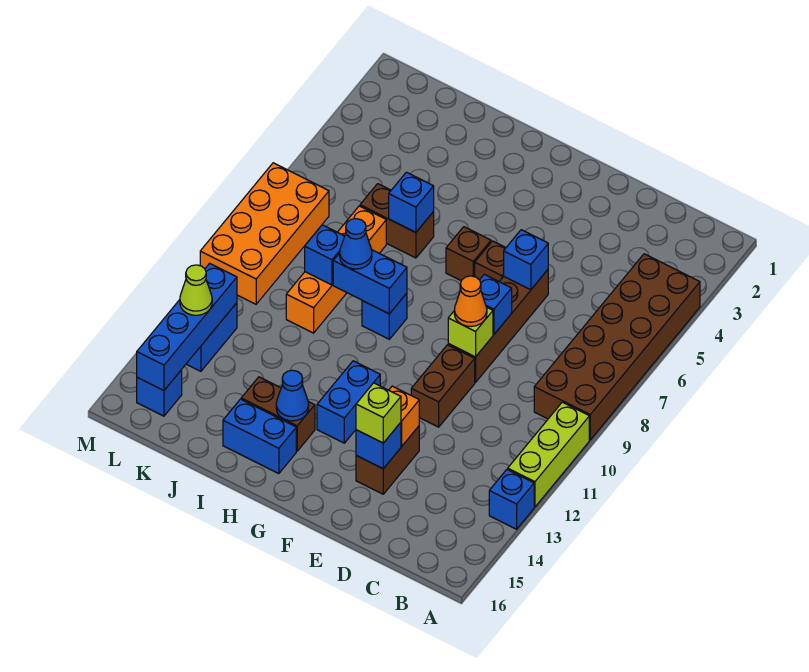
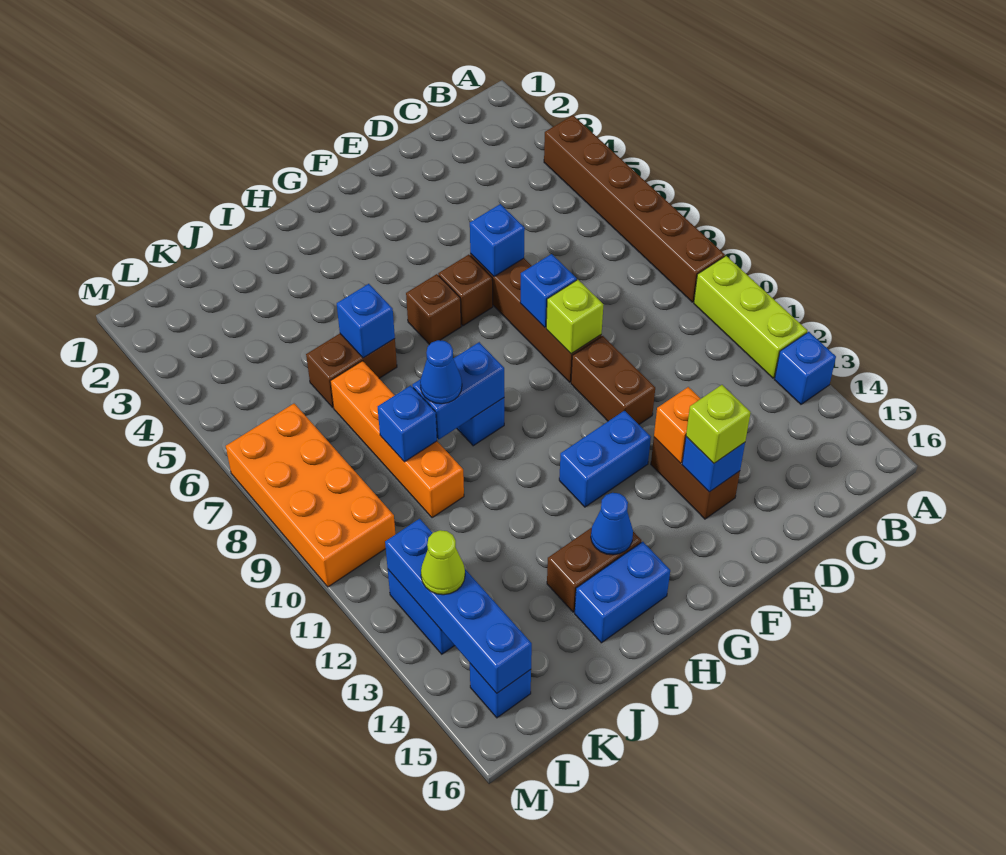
brown brick A4:B9 level 1 -> brown brick A4:A9 level 1
orange cone E9 level 3 -> none
blue brick G12:G13 level 1 -> blue brick F12:G12 level 1

